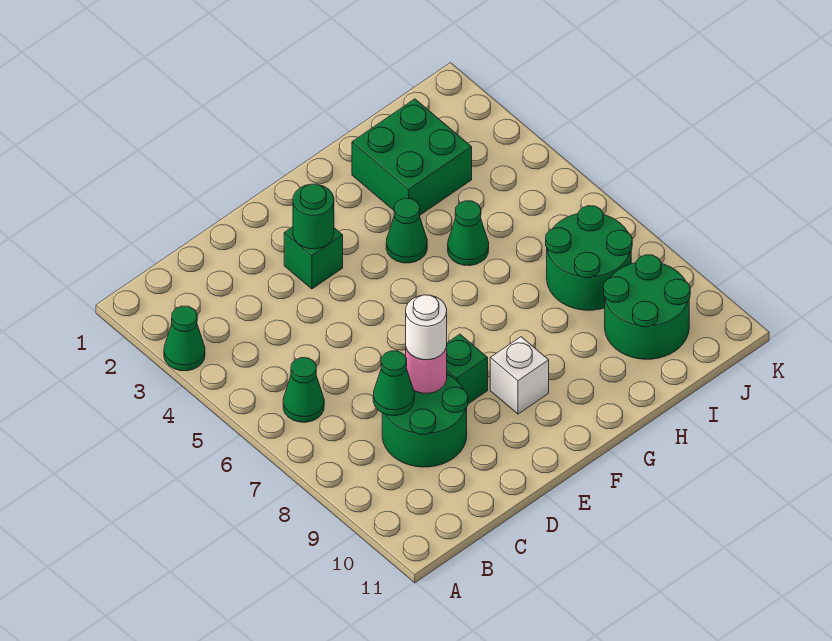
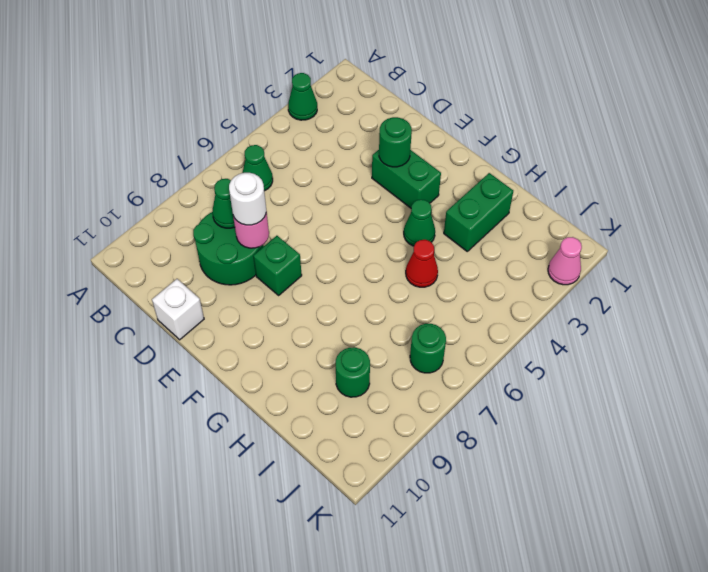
green brick E3 level 1 -> green brick E3:F3 level 1
white brick F9 level 1 -> white brick D11 level 1
green brick H2:I3 level 1 -> green brick H2:H3 level 1
green cone H5 level 1 -> red cone H5 level 1
green round brick I7:J8 level 1 -> green round brick J7 level 1
green round brick I9:J10 level 1 -> green round brick I9 level 1
none -> pink cone K2 level 1

